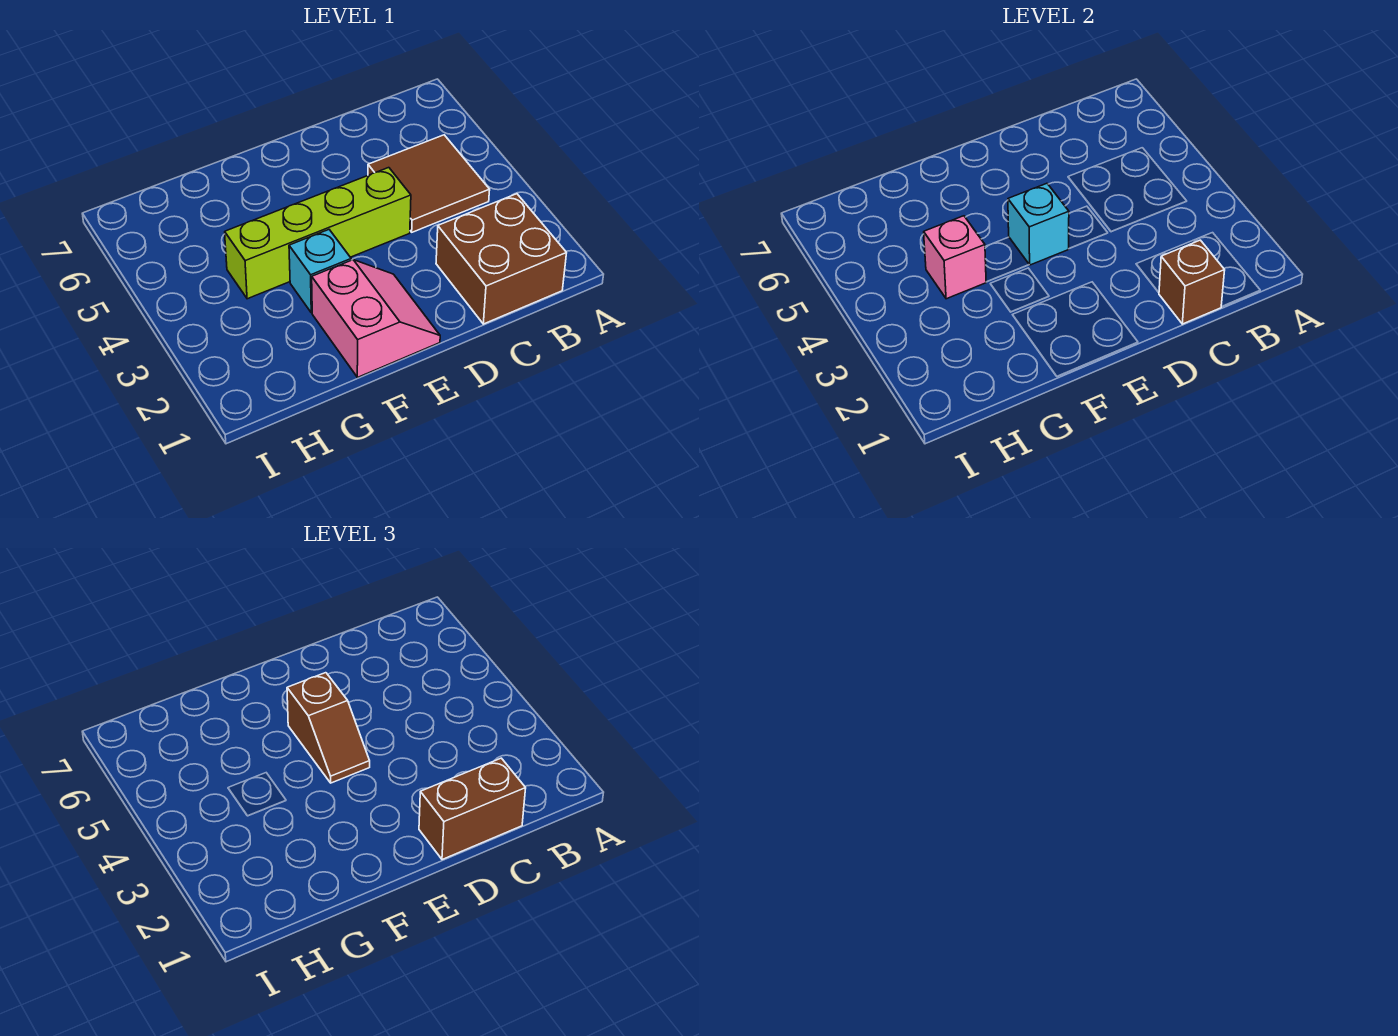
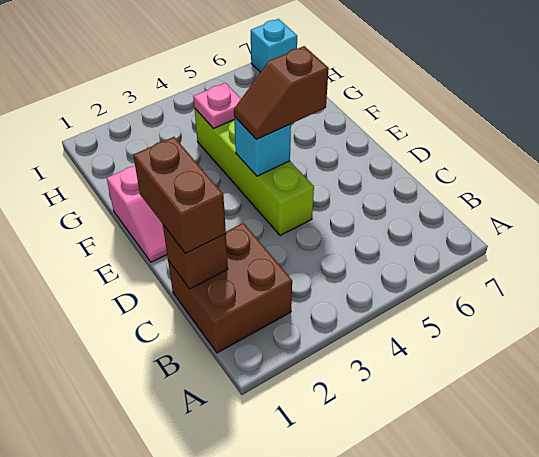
brown tile B4:C5 level 1 -> none
cyan brick F3 level 1 -> cyan brick I7 level 1
pink brick G4 level 2 -> pink plate G4 level 2

